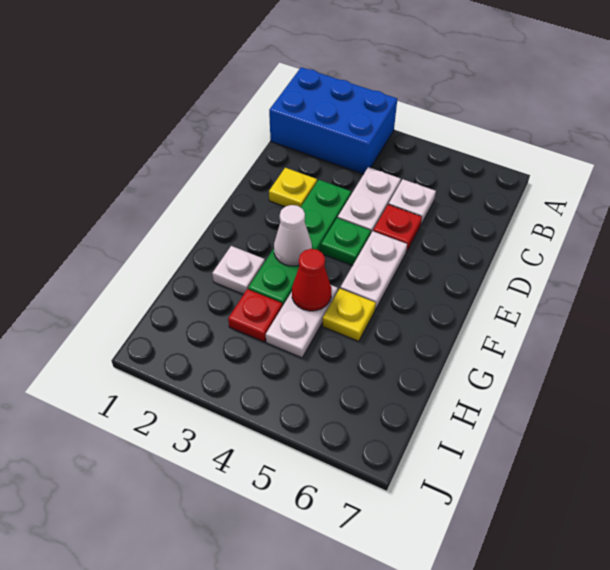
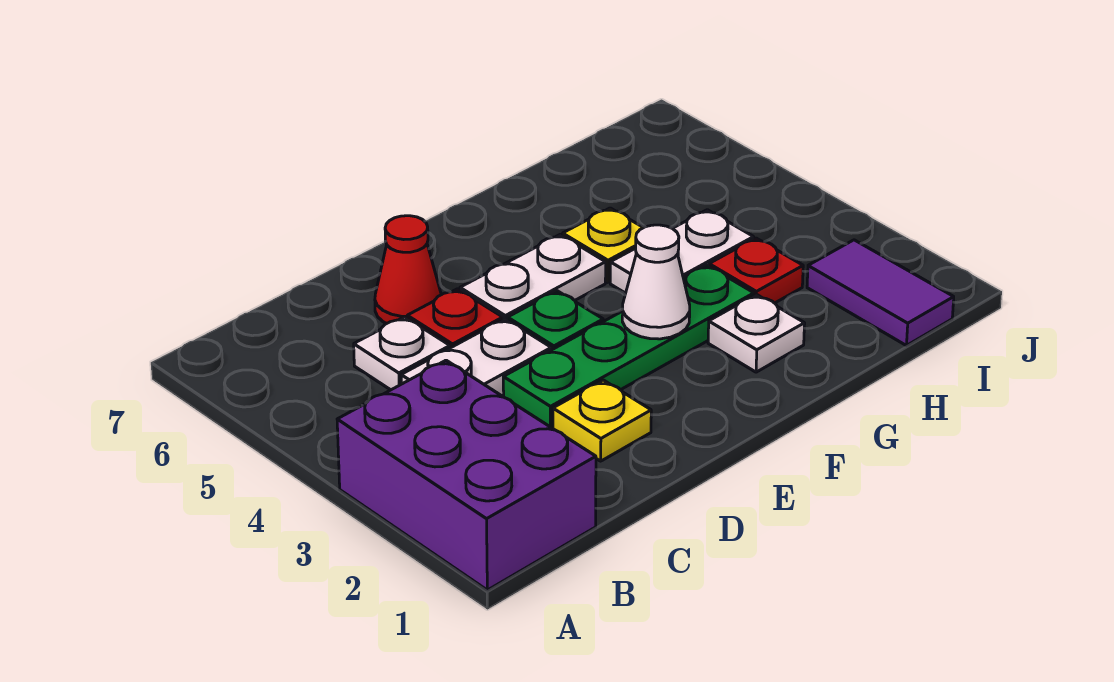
blue brick A1:B3 level 1 -> purple brick A1:B3 level 1
red cone G4 level 2 -> red cone D6 level 1
none -> purple tile I1:I2 level 1

